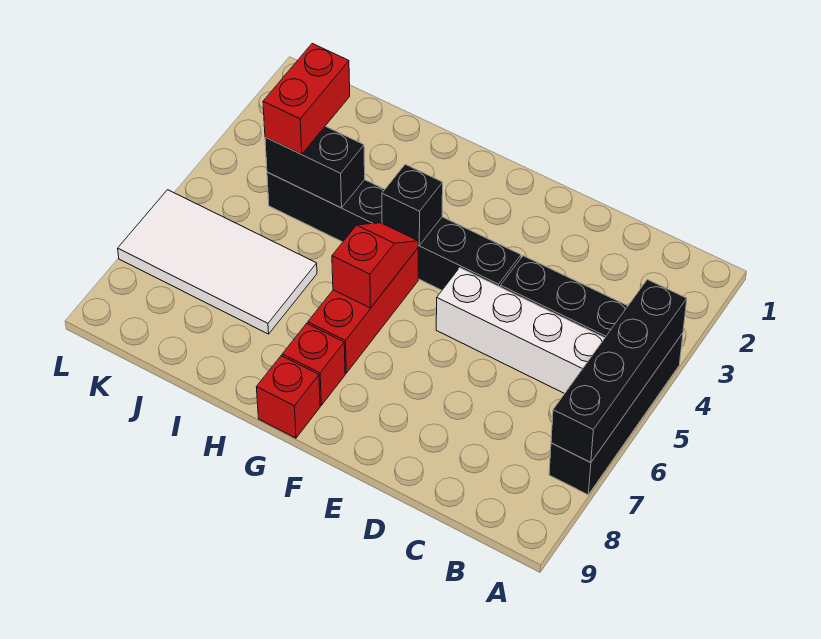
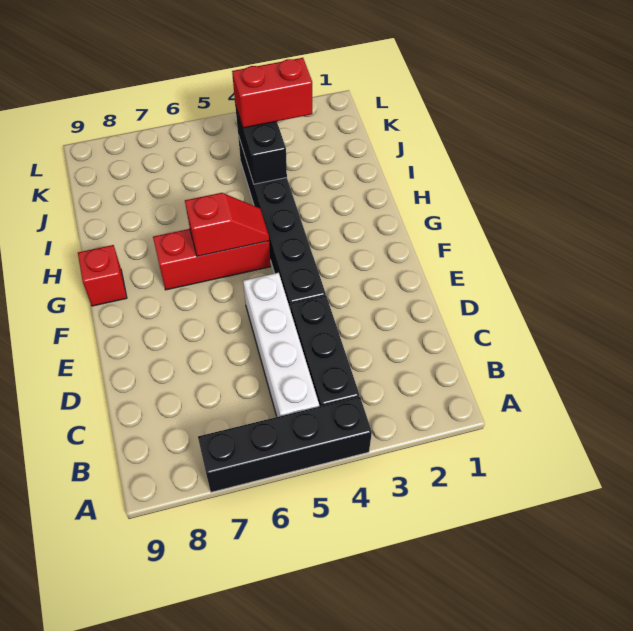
black brick A4:A7 level 2 -> none
black brick G4 level 2 -> none
red brick G8 level 1 -> none
white tile I6:L7 level 1 -> none

